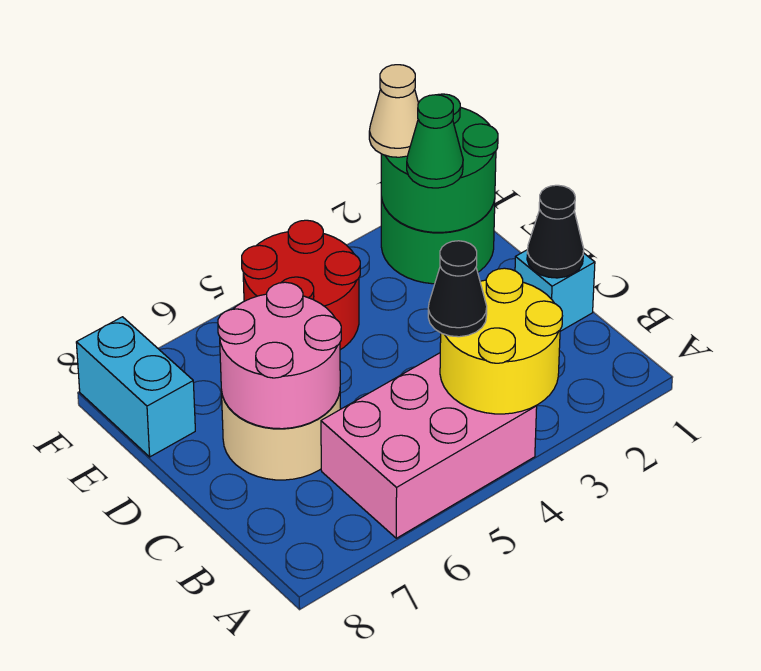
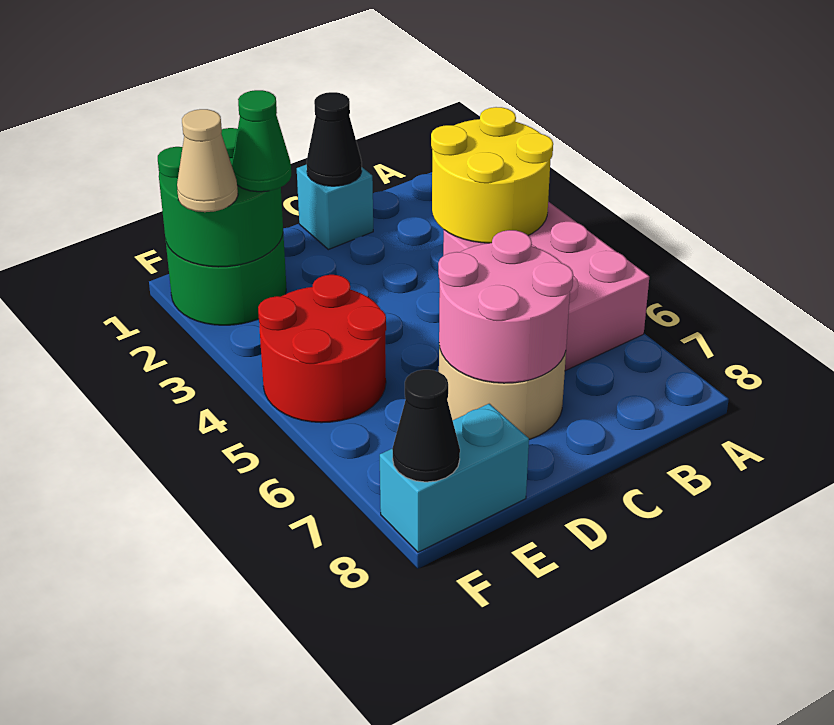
black cone B4 level 3 -> black cone F8 level 2

